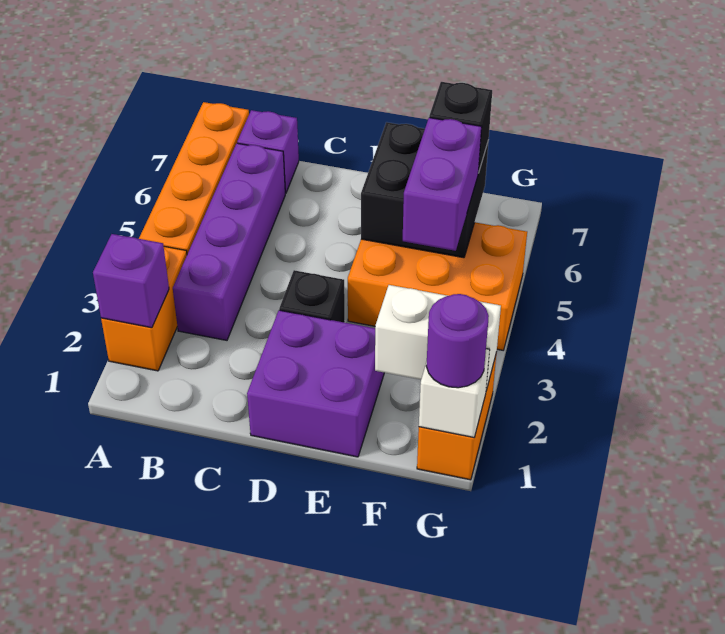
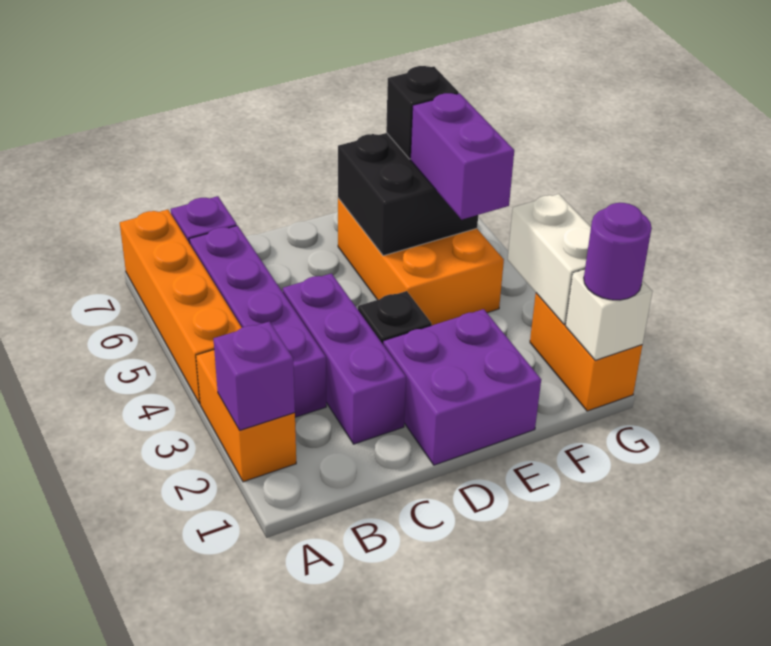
none -> purple brick C2:C4 level 1
orange brick E4:G5 level 1 -> orange brick E4:F6 level 1
white brick F2:G2 level 2 -> white brick G2:G3 level 2

